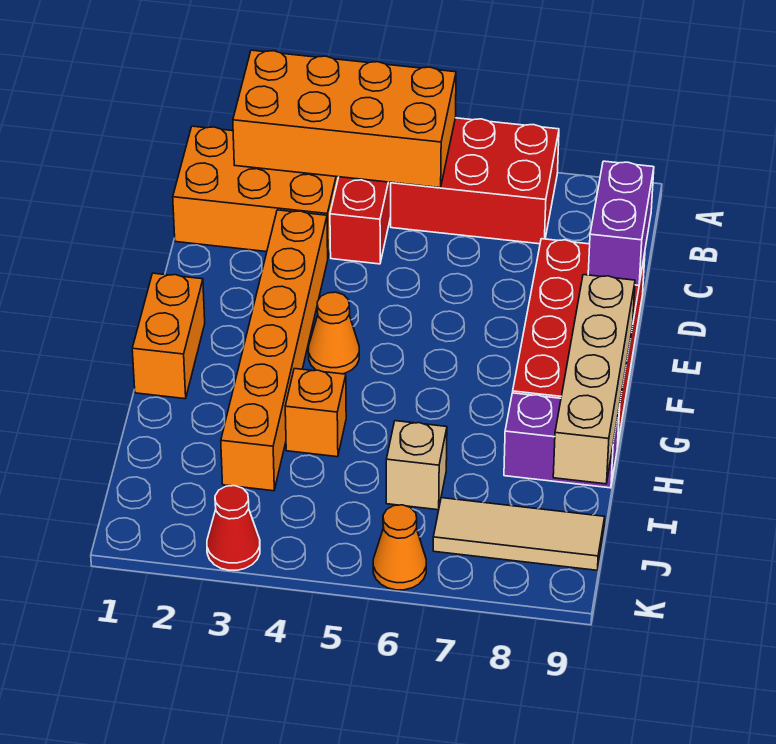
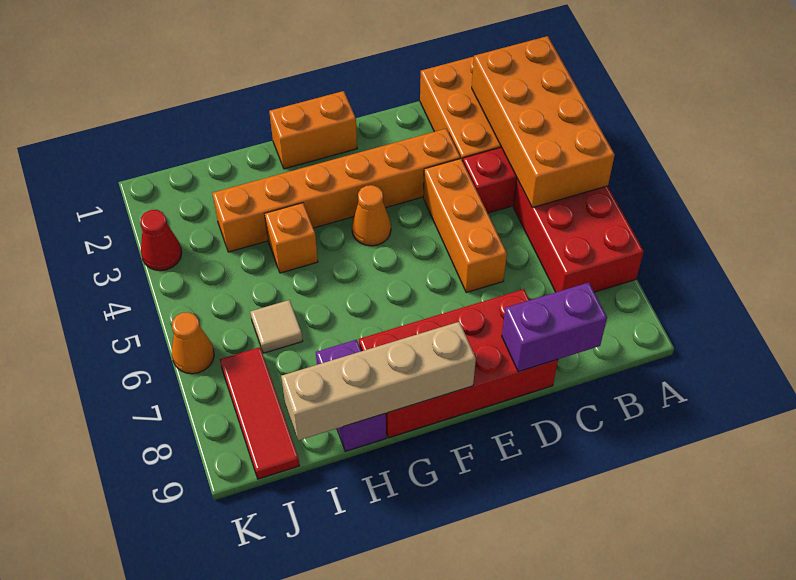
none -> orange brick D4:D6 level 1
tan brick I6 level 1 -> tan tile I6 level 1
tan tile J7:J9 level 1 -> red tile J7:J9 level 1

